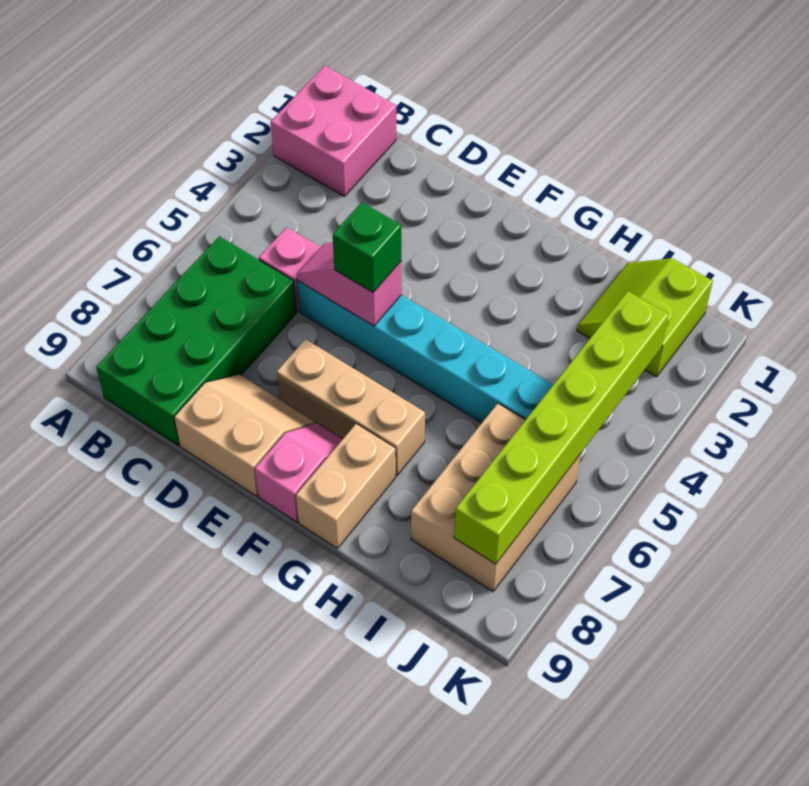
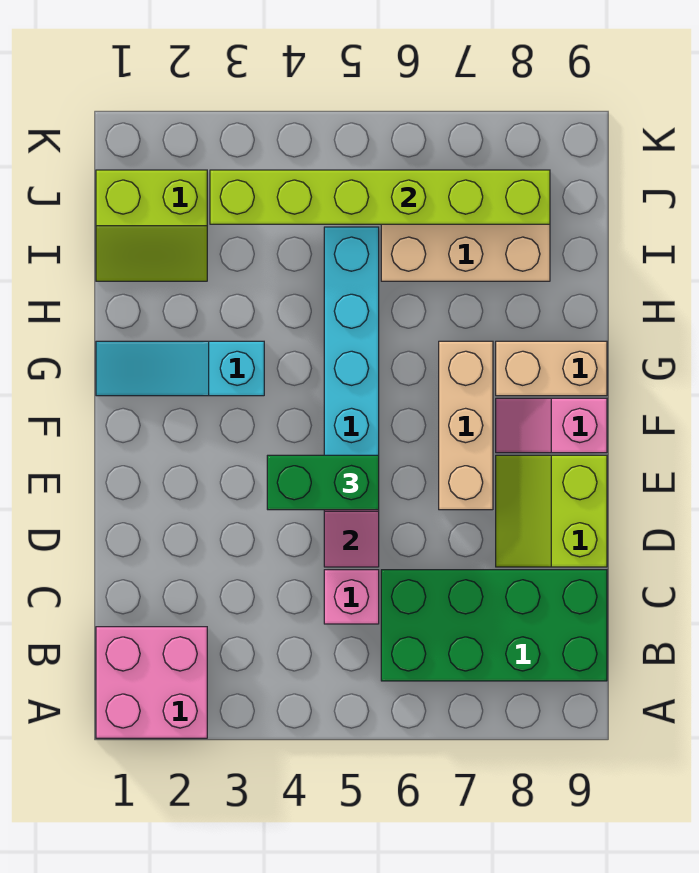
tan slope D8:E9 level 1 top 9 -> lime slope D8:E9 level 1 top 9
green brick E5 level 3 -> green brick E4:E5 level 3
none -> cyan slope G1:G3 level 1 top 3

